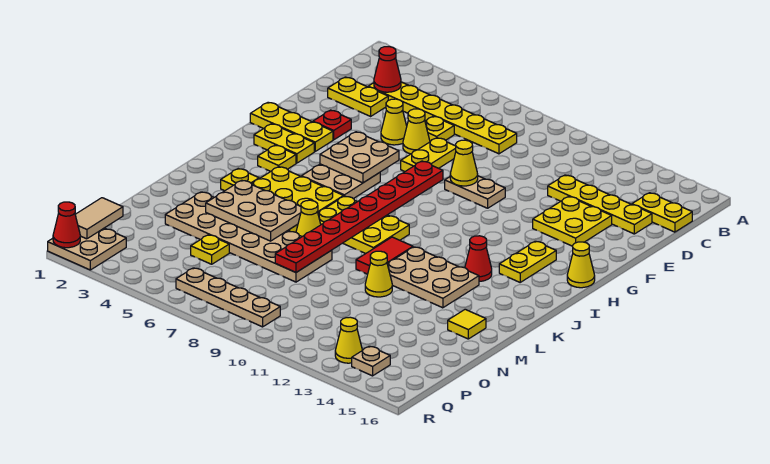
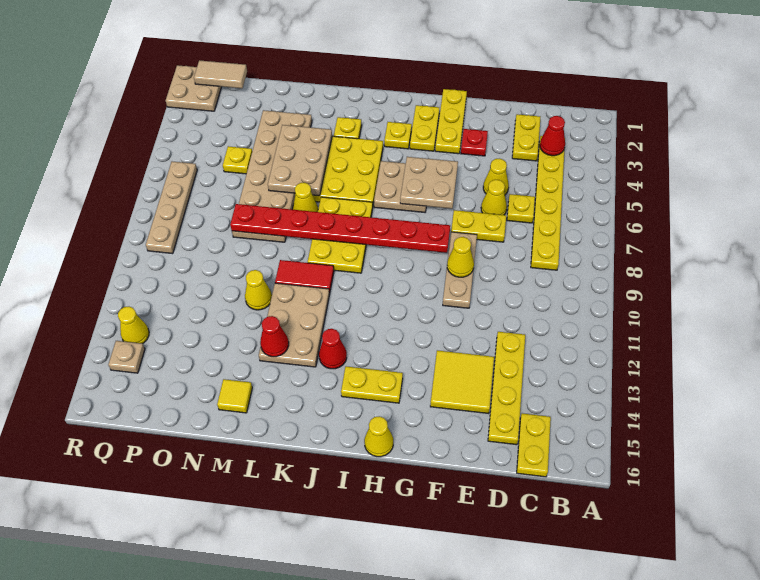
yellow plate E13:F14 level 1 -> yellow tile E13:F14 level 1
tan plate F9:F10 level 1 -> tan plate F8:F10 level 1
red cone R1 level 2 -> red cone L13 level 2

